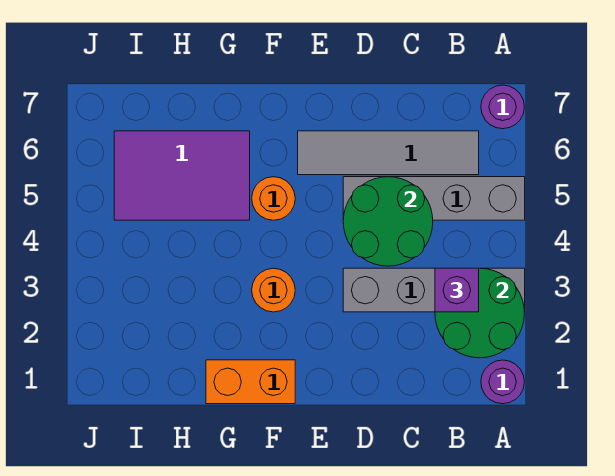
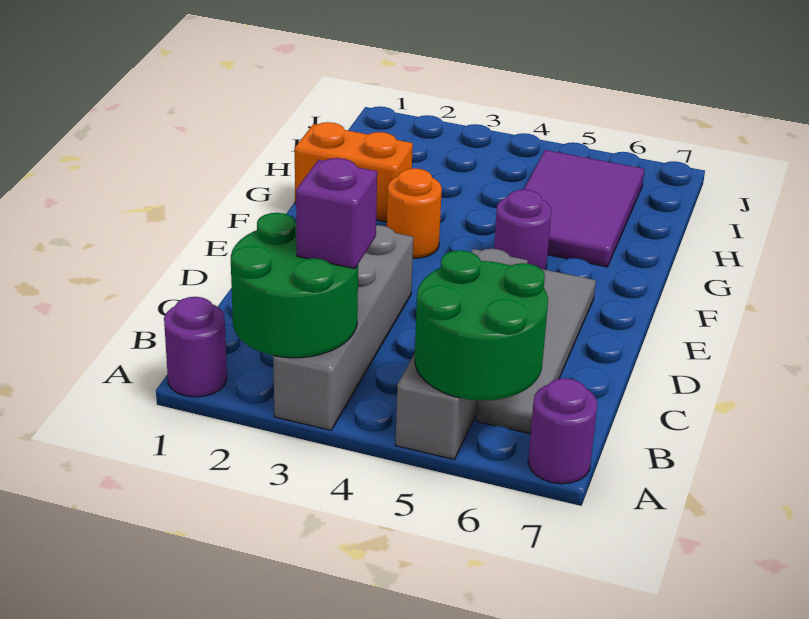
green round brick C4:D5 level 2 -> green round brick A5:B6 level 2
orange brick F1:G1 level 1 -> orange brick G1:G2 level 1
orange round brick F5 level 1 -> purple round brick F5 level 1

